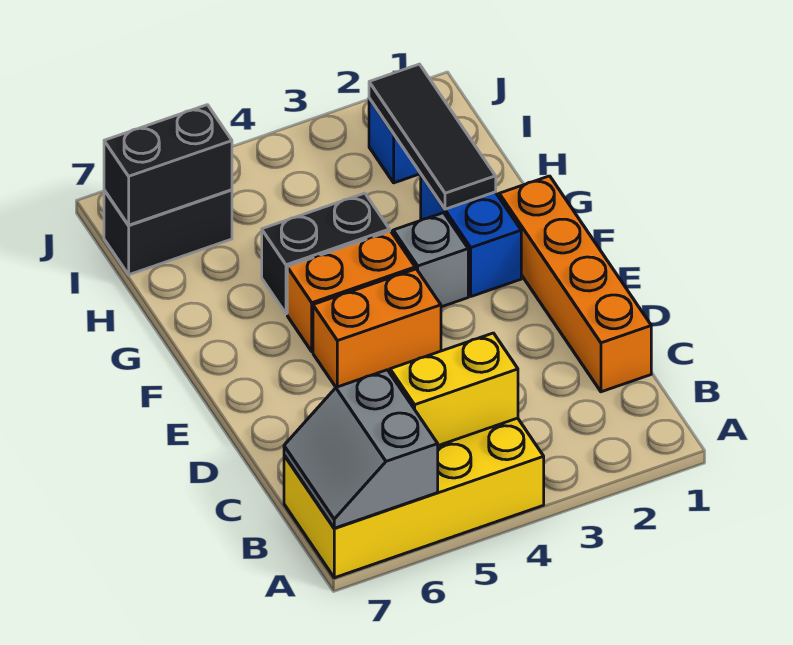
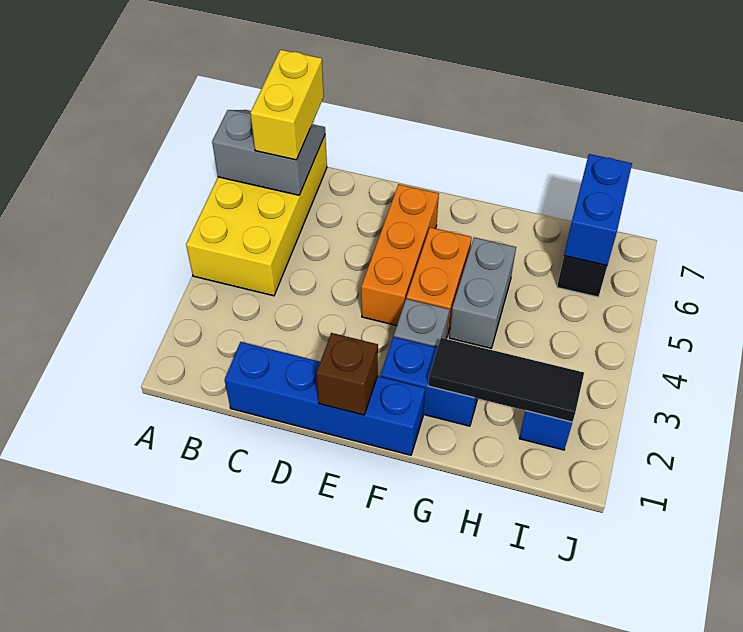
yellow brick B4:B5 level 2 -> yellow brick B6:B7 level 3
orange brick C1:F1 level 1 -> blue brick C1:F1 level 1
none -> brown brick E1 level 2
orange brick E4:E5 level 1 -> orange brick E4:E6 level 1
black brick G4:G5 level 1 -> grey brick G4:G5 level 1
black brick I6:I7 level 2 -> blue brick I6:I7 level 2

